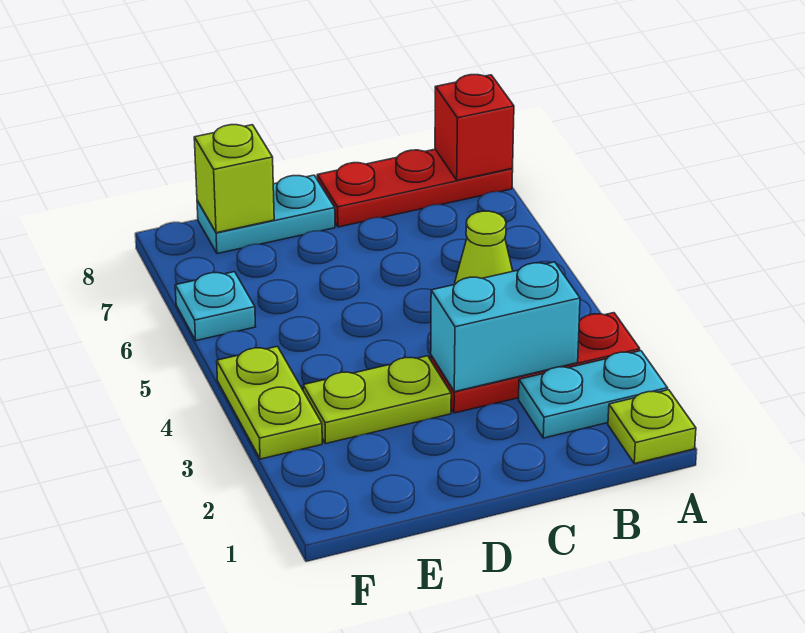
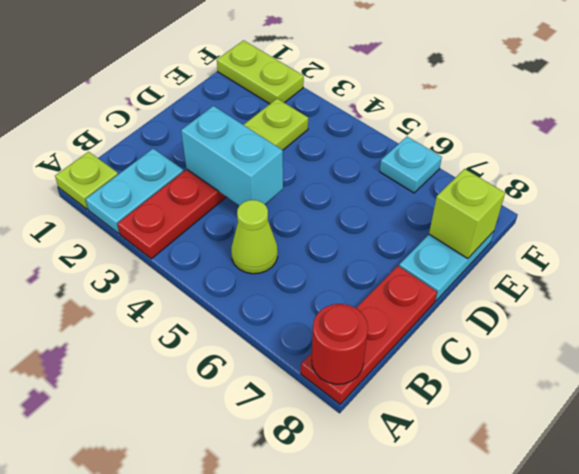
red brick A8 level 2 -> red round brick A8 level 2
cyan brick B3:C3 level 2 -> cyan brick C3:C4 level 2
lime plate F3:F4 level 1 -> lime plate F1:F2 level 1

